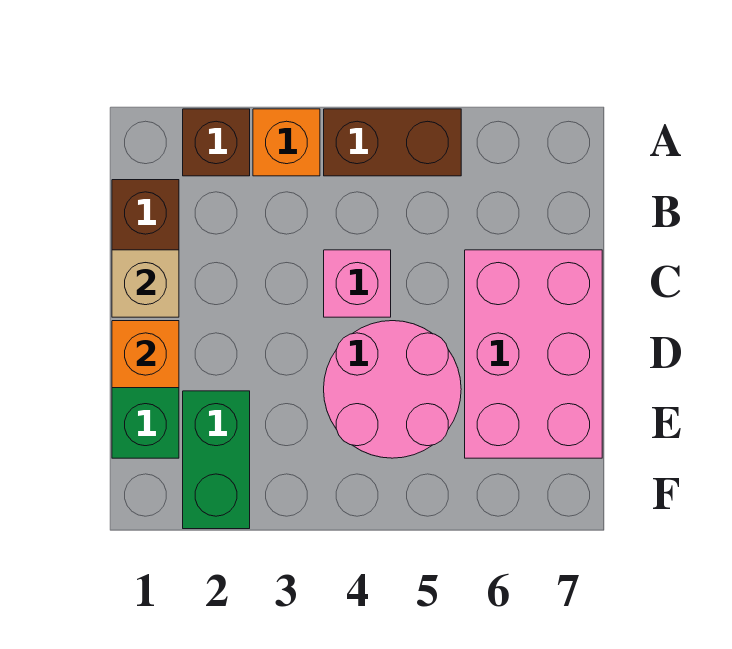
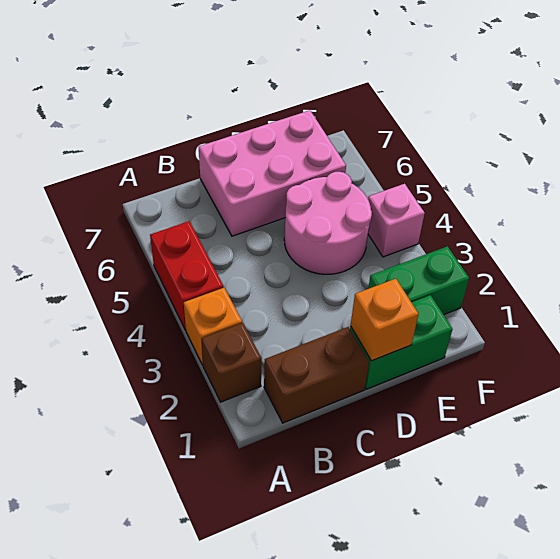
brown brick A4:A5 level 1 -> red brick A4:A5 level 1
tan brick C1 level 2 -> none
pink brick C4 level 1 -> pink brick F4 level 1

